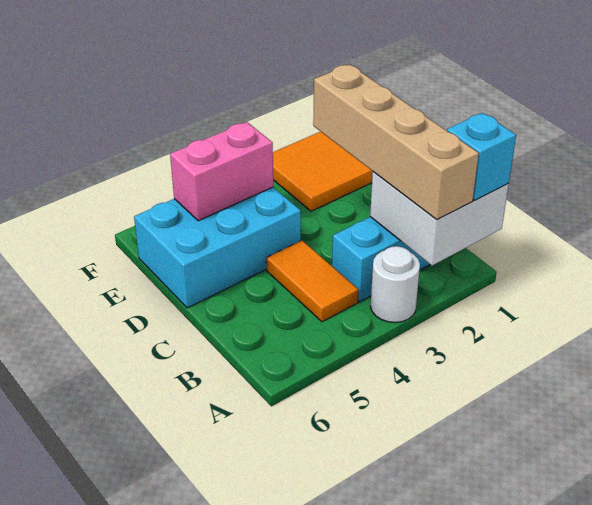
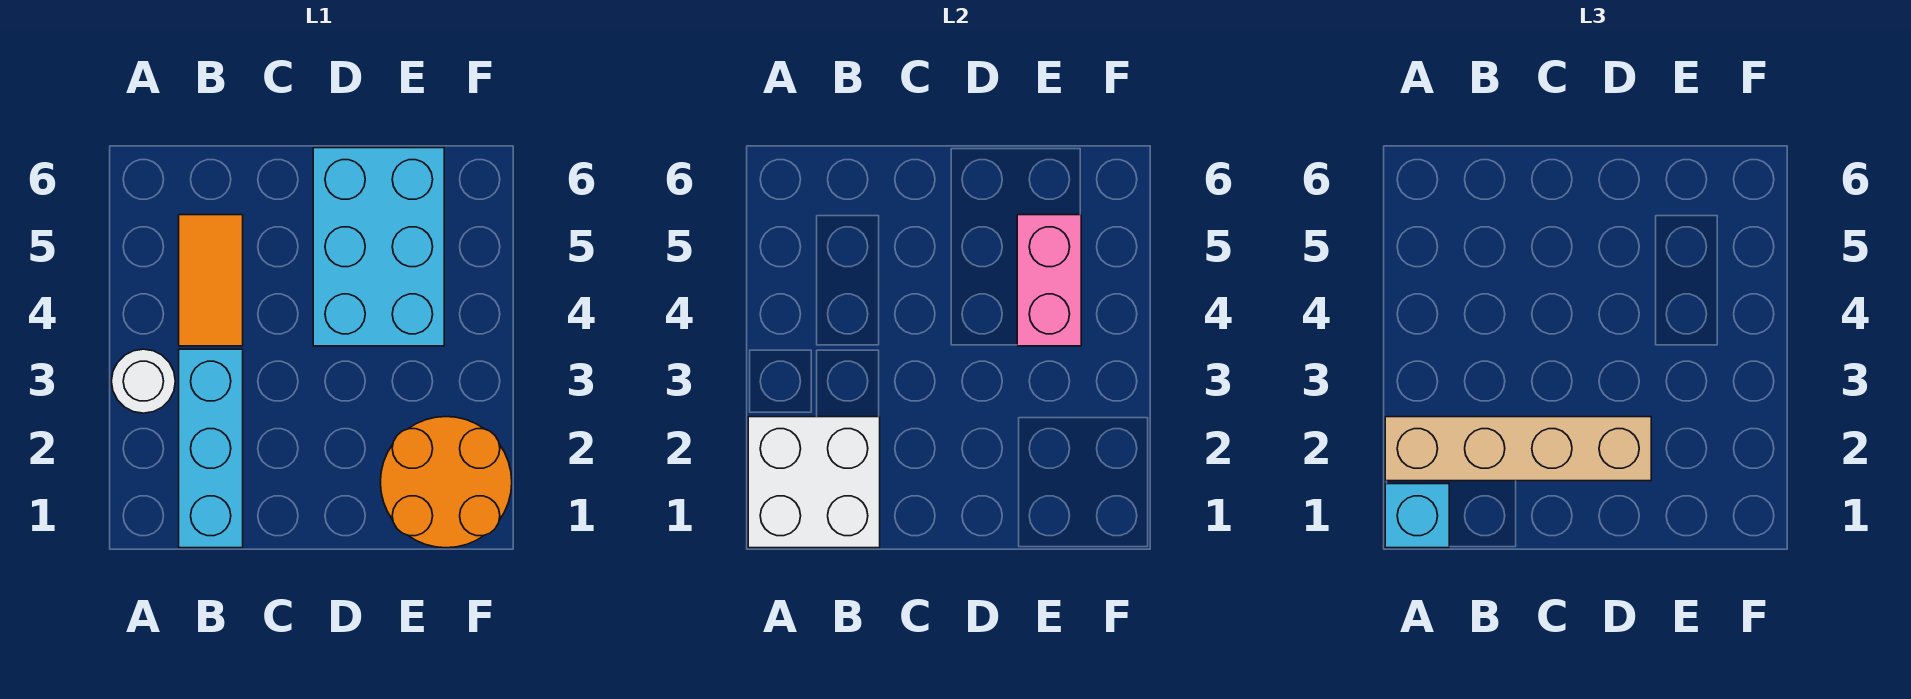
orange tile B4:C4 level 1 -> orange tile B4:B5 level 1
orange tile E1:F2 level 1 -> orange round brick E1:F2 level 1

